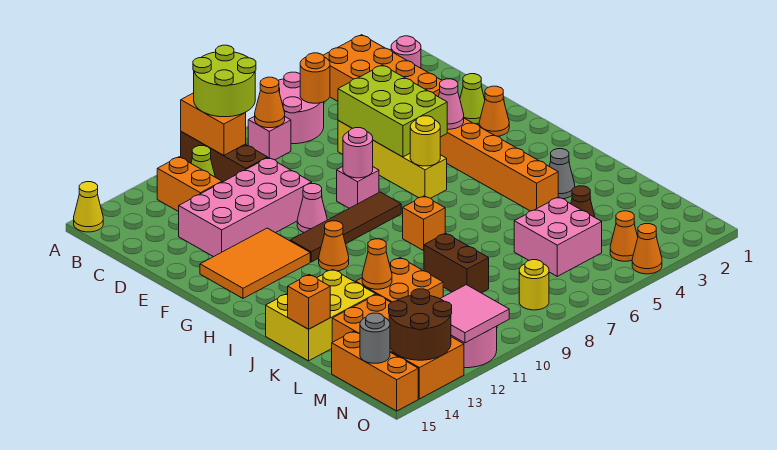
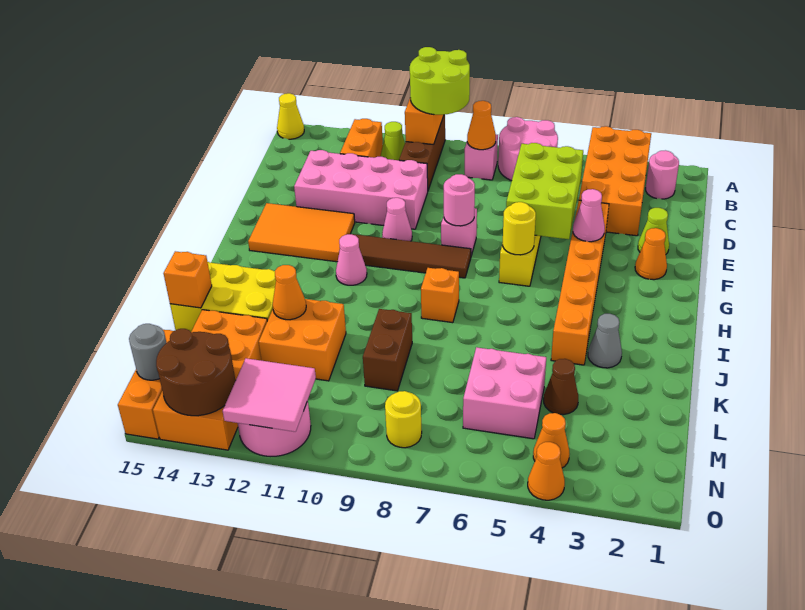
orange round brick B6 level 2 -> none
orange cone H11 level 1 -> pink cone H11 level 1

